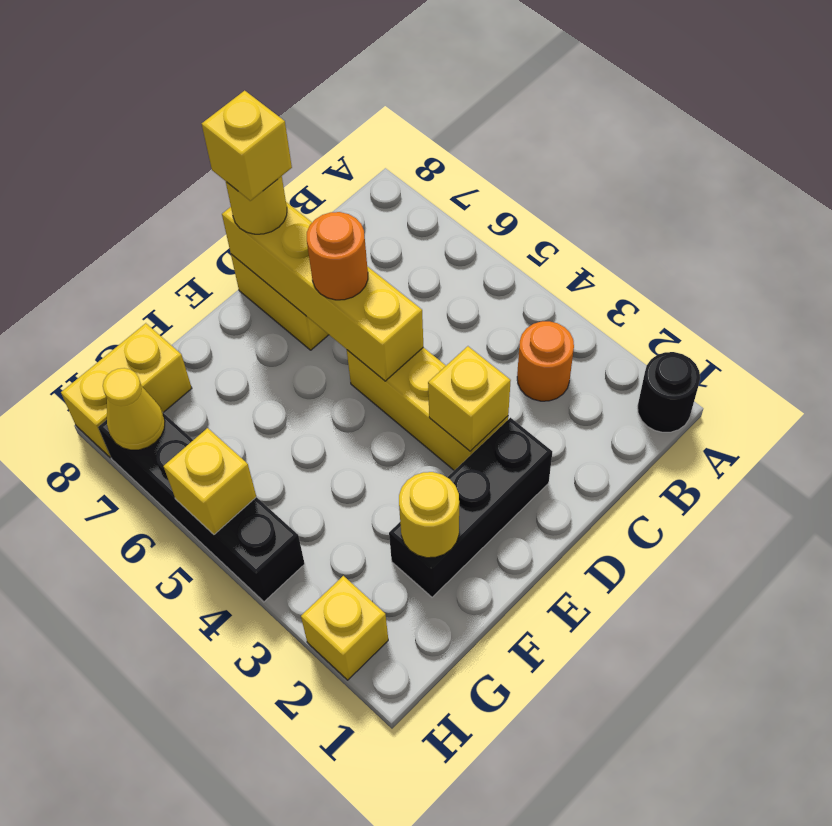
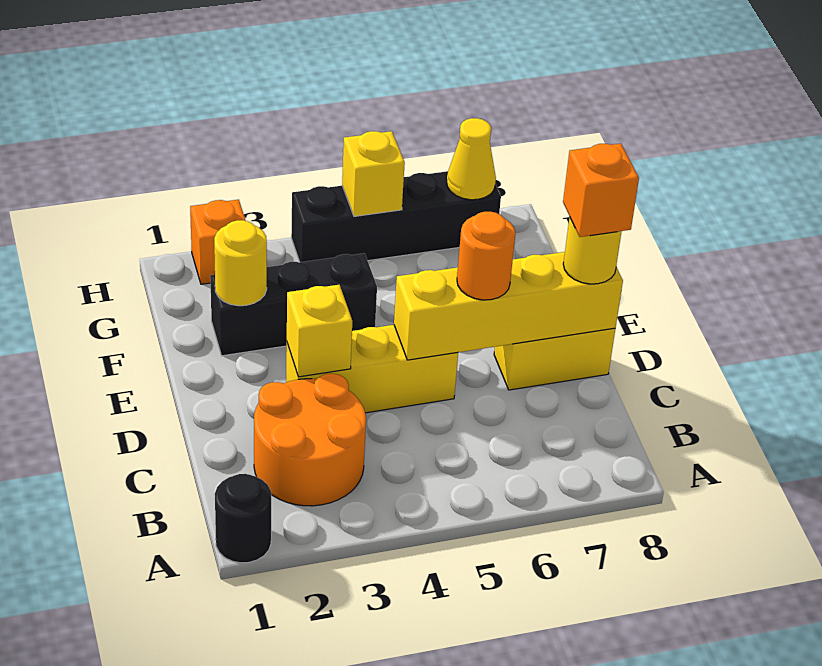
orange round brick B3 level 1 -> orange round brick B2:C3 level 1
black brick D2:F2 level 1 -> black brick F2:F4 level 1
yellow brick D8 level 4 -> orange brick D8 level 4
yellow brick G8:H8 level 1 -> none
yellow brick H2 level 1 -> orange brick H2 level 1

